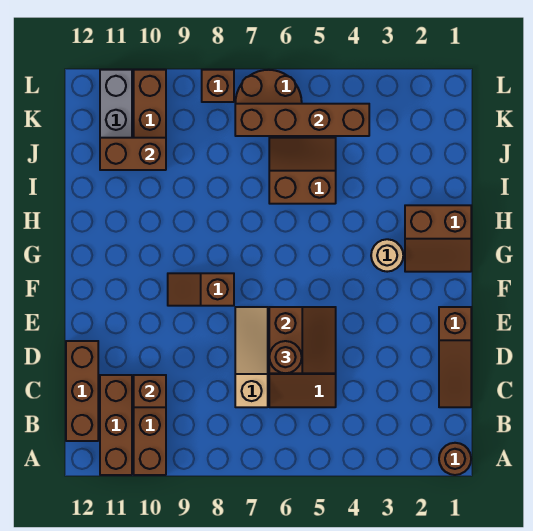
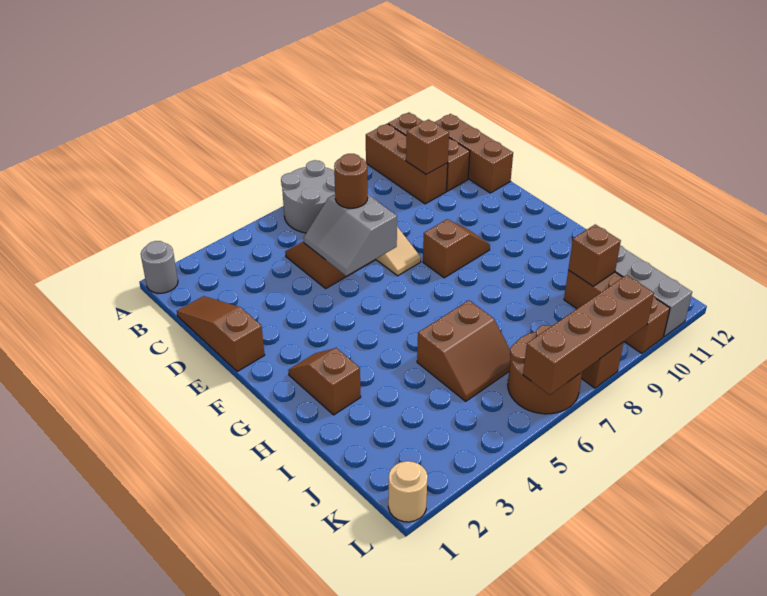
brown round brick A1 level 1 -> grey round brick A1 level 1
none -> grey round brick A6:B7 level 1
brown slope D5:E6 level 2 top 6 -> grey slope D5:E6 level 2 top 6
brown slope G1:H2 level 1 top H -> brown slope G2:H2 level 1 top H
tan round brick G3 level 1 -> tan round brick L1 level 1
brown brick J10:J11 level 2 -> brown brick J10 level 2
brown brick K4:K7 level 2 -> brown brick L6:L9 level 2

